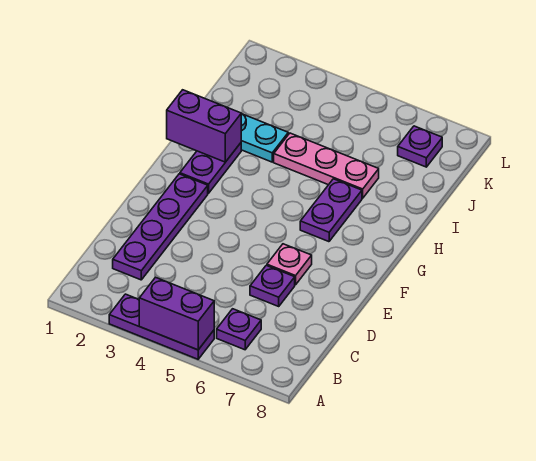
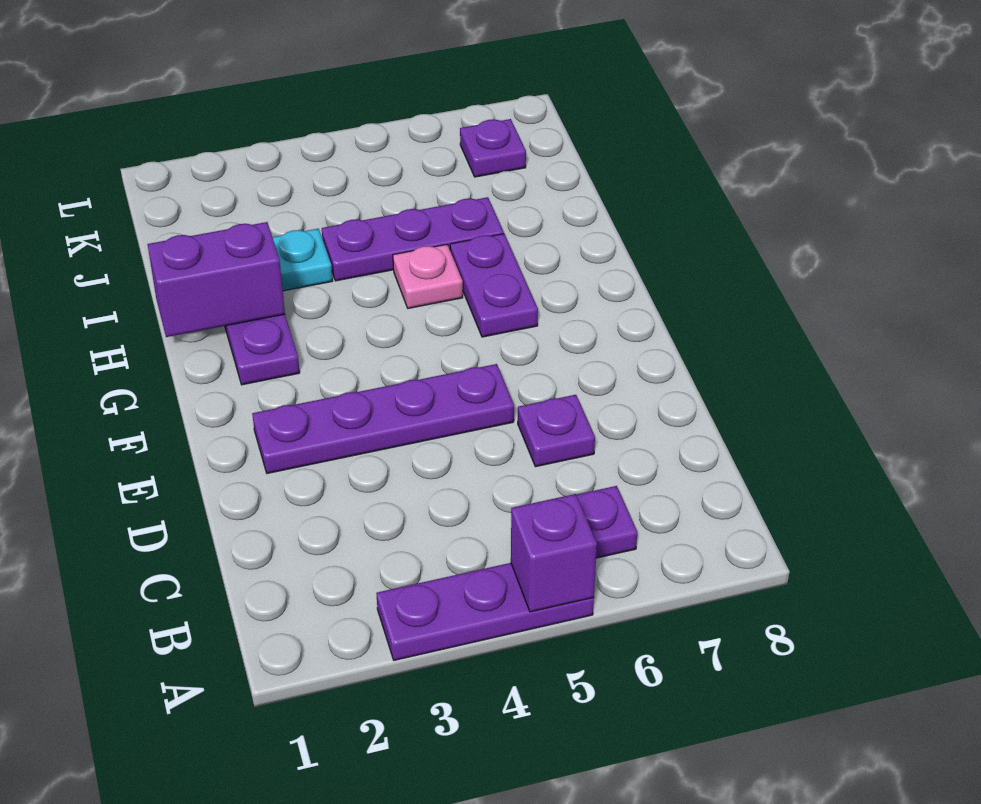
purple brick A4:A5 level 2 -> purple brick A5 level 2
purple plate C2:F2 level 1 -> purple plate E2:E5 level 1
pink plate E6 level 1 -> pink plate H5 level 1
pink plate I4:I6 level 1 -> purple plate I4:I6 level 1

